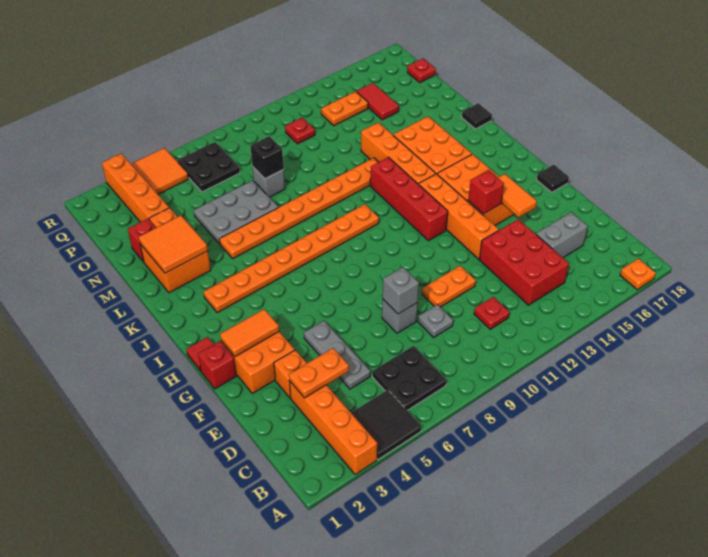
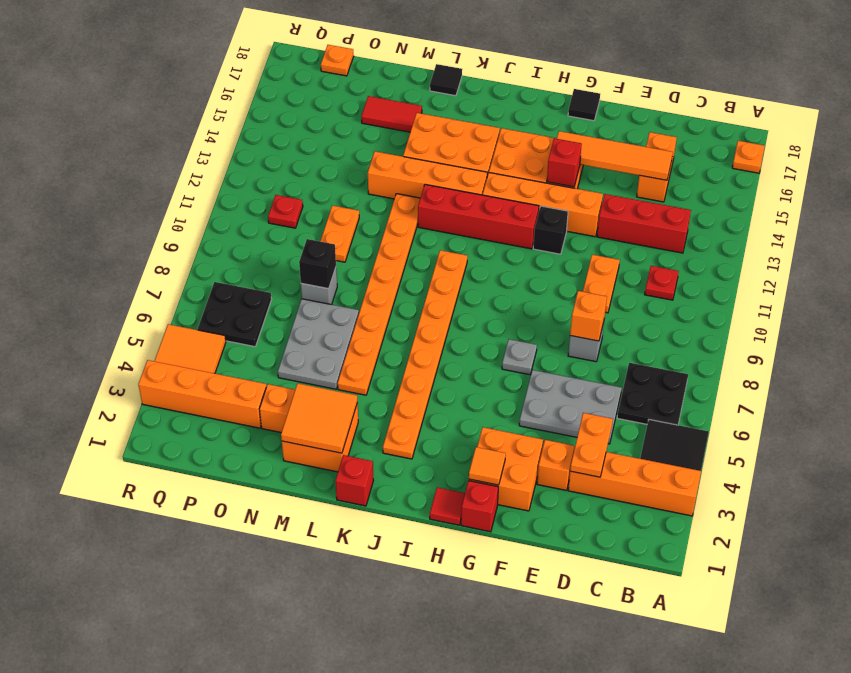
red brick C13:E14 level 1 -> red brick C13:E13 level 1
grey plate D5:F5 level 1 -> grey plate D5:F6 level 1
grey plate D9 level 1 -> grey plate G7 level 1
grey brick D15:D16 level 1 -> orange brick D15:D16 level 1
grey brick E8 level 2 -> orange brick E8 level 2
orange tile F15:G15 level 2 -> orange tile D15:G15 level 2
orange tile G2:G3 level 2 -> orange tile G2 level 2
none -> black brick G12 level 1
red brick N2 level 1 -> red brick K1 level 1
red tile O15:P15 level 1 -> red tile M16:N16 level 1
orange plate P13:P14 level 1 -> orange plate N10:N11 level 1
red plate P18 level 1 -> orange plate P18 level 1

